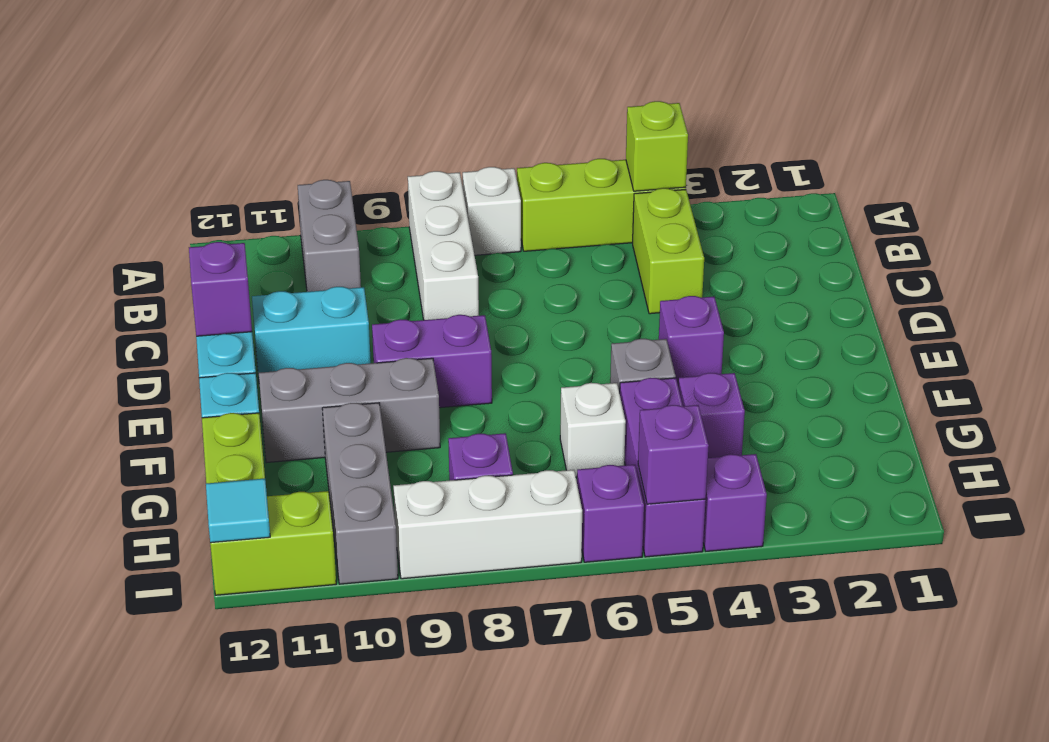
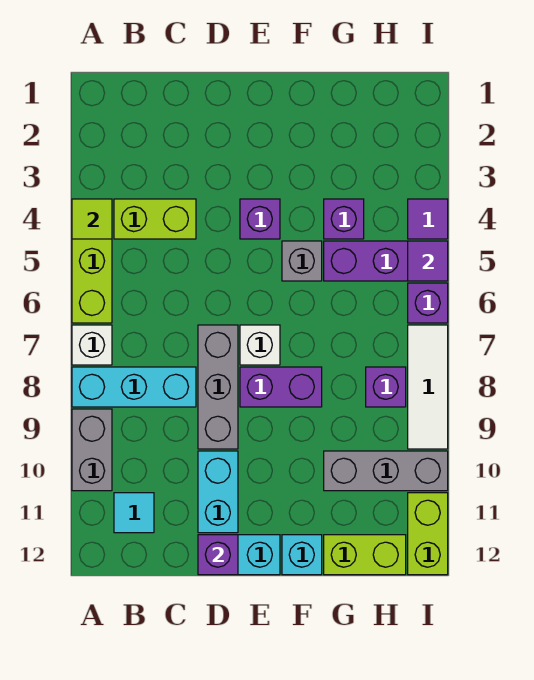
lime brick A4 level 2 -> lime tile A4 level 2
white brick A8:C8 level 1 -> cyan brick A8:C8 level 1
grey brick A10:B10 level 1 -> grey brick A9:A10 level 1
purple brick E8:E9 level 1 -> purple brick E8:F8 level 1
grey brick F9:F11 level 1 -> grey brick D7:D9 level 1
white brick G6 level 1 -> white brick E7 level 1
purple brick I4 level 1 -> purple tile I4 level 1
purple brick I5 level 2 -> purple tile I5 level 2
white brick I7:I9 level 1 -> white tile I7:I9 level 1
cyan tile I12 level 2 -> cyan tile B11 level 1

